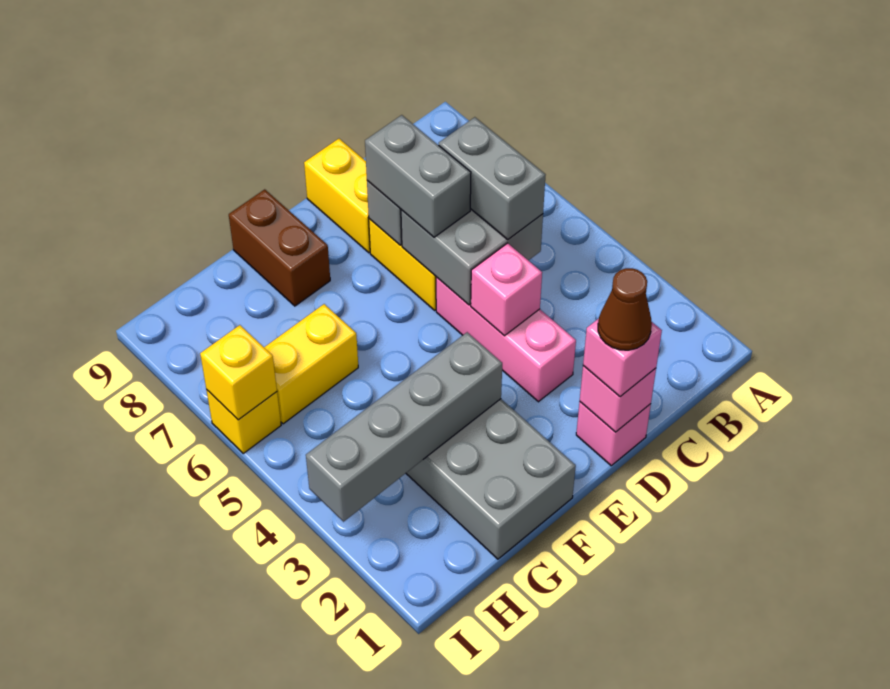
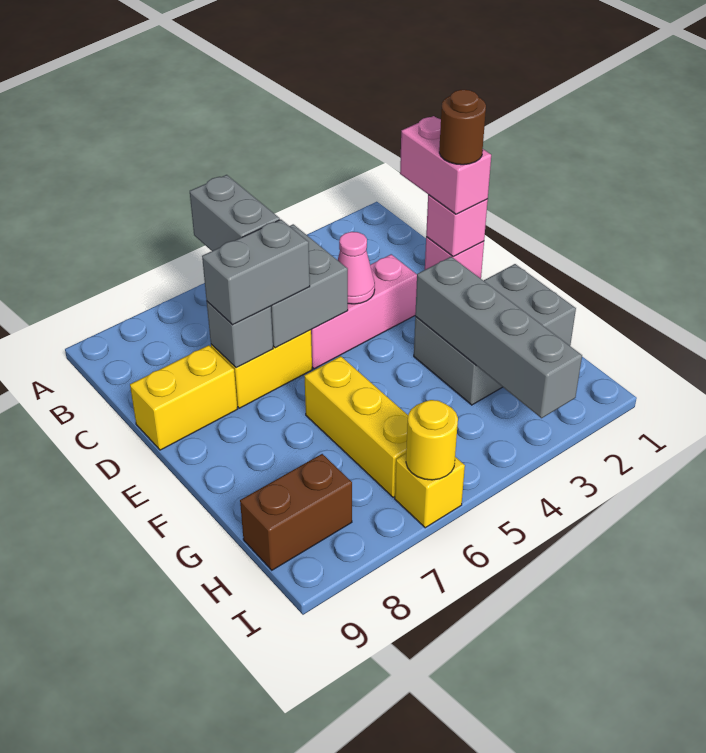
grey brick C5:C6 level 3 -> grey brick B6:C6 level 3
pink brick D1 level 3 -> pink brick C1:D1 level 3
brown cone D1 level 4 -> brown round brick D1 level 4
pink brick D4 level 2 -> pink cone D4 level 2
brown brick F8:F9 level 1 -> brown brick H8:H9 level 1
yellow brick G6:H6 level 1 -> yellow brick F6:H6 level 1
yellow brick I6 level 2 -> yellow round brick I6 level 2

